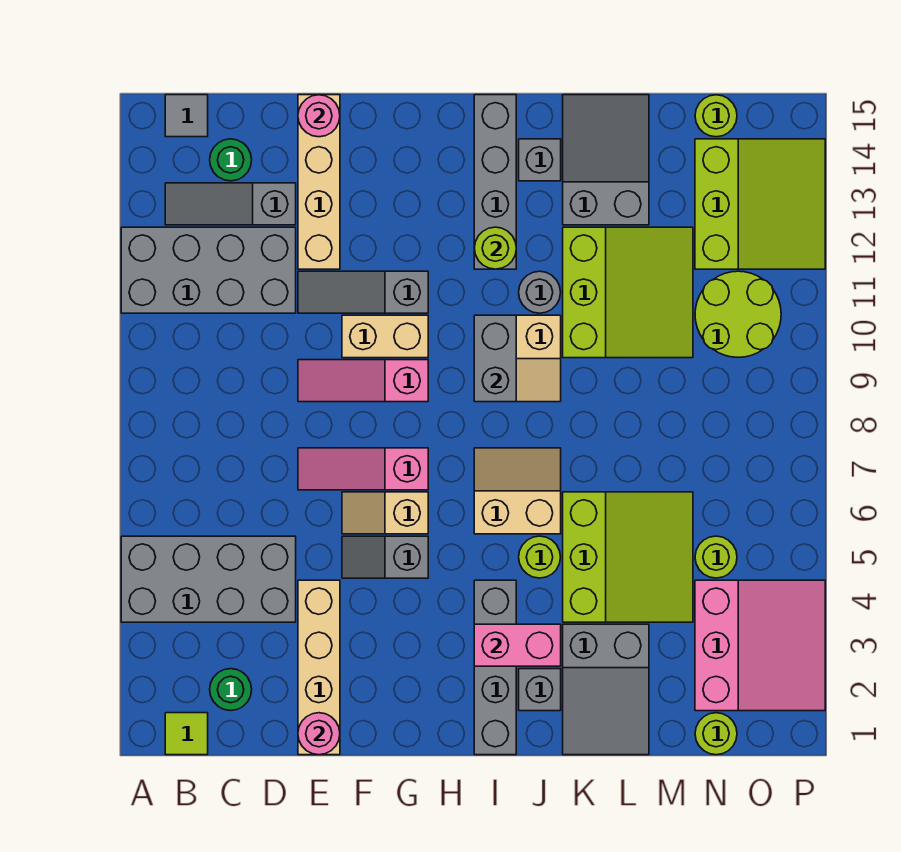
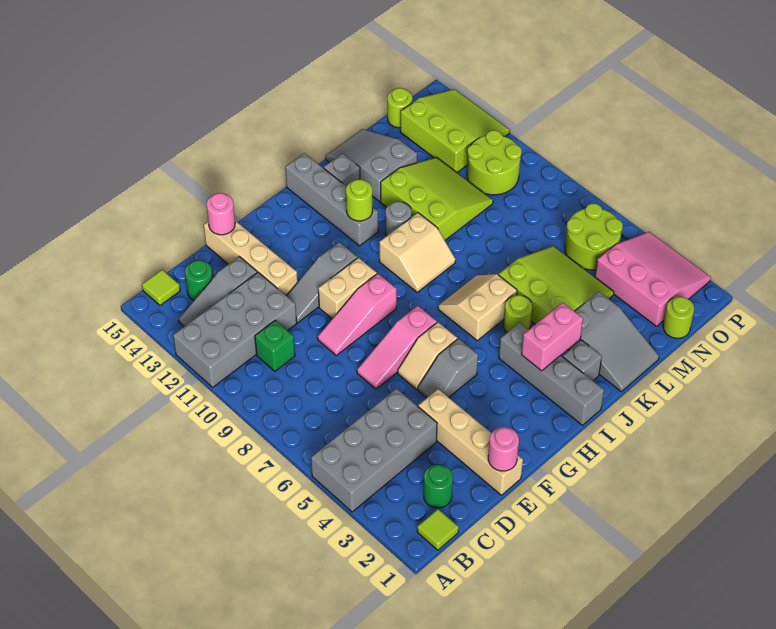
grey tile B15 level 1 -> lime tile B15 level 1
none -> green brick C10 level 1
grey brick I9:I10 level 2 -> none
lime round brick N5 level 1 -> lime round brick N5:O6 level 1

